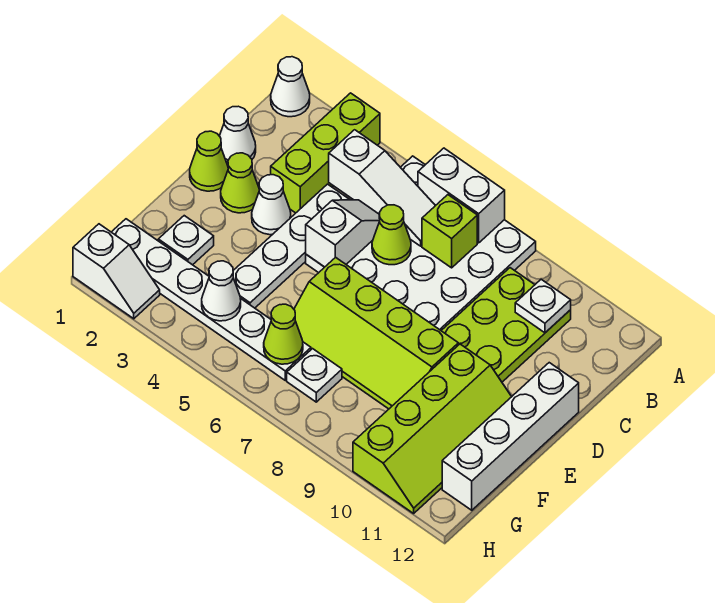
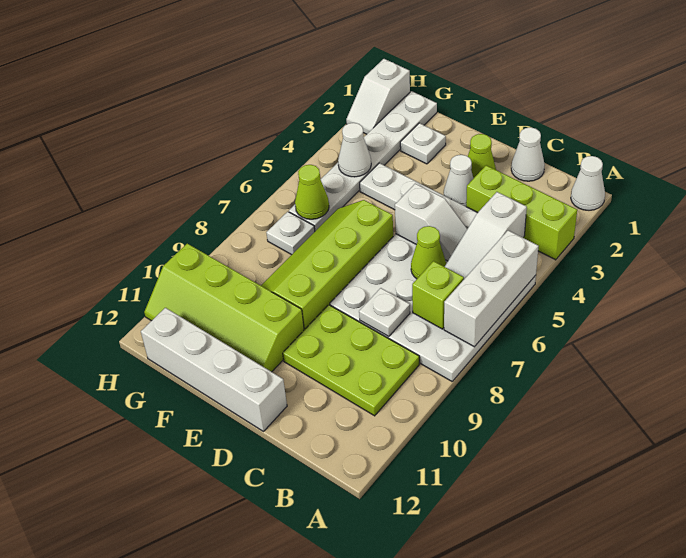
white brick A6:A7 level 2 -> white brick A5:A7 level 2
white plate B10 level 2 -> white plate C8 level 2
lime cone D1 level 1 -> none

